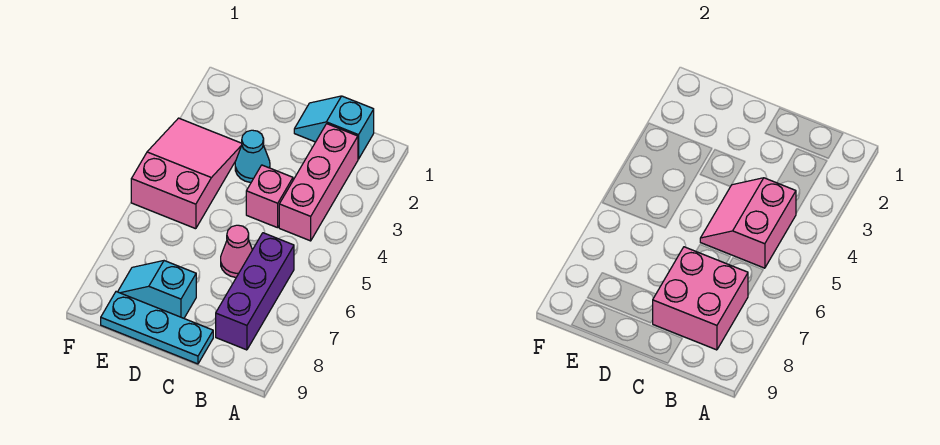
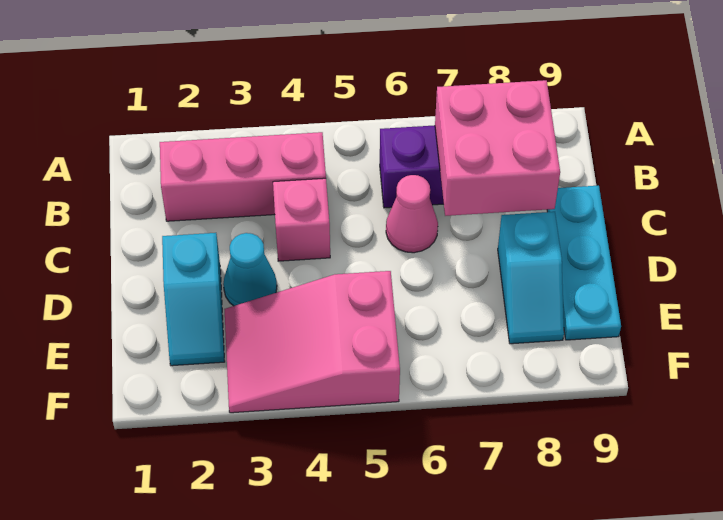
cyan slope B1:C1 level 1 top B -> cyan slope D2:E2 level 1 top D
pink slope B4:C5 level 2 top B -> none

